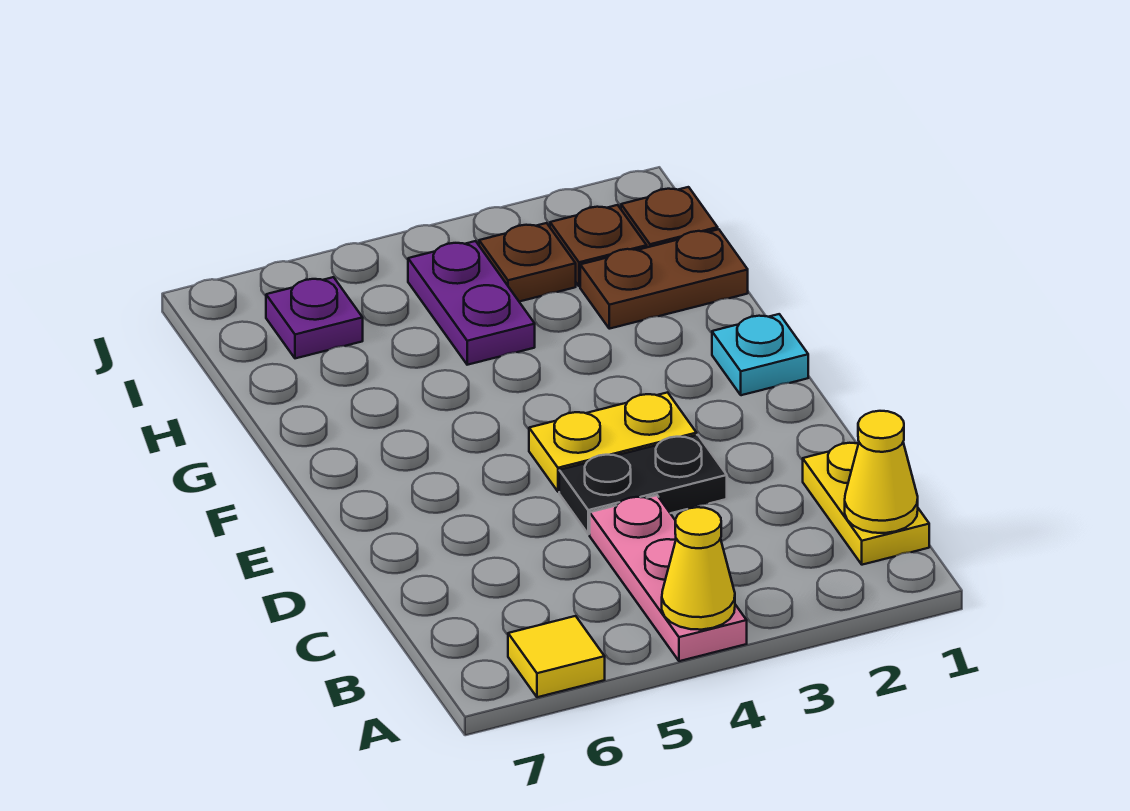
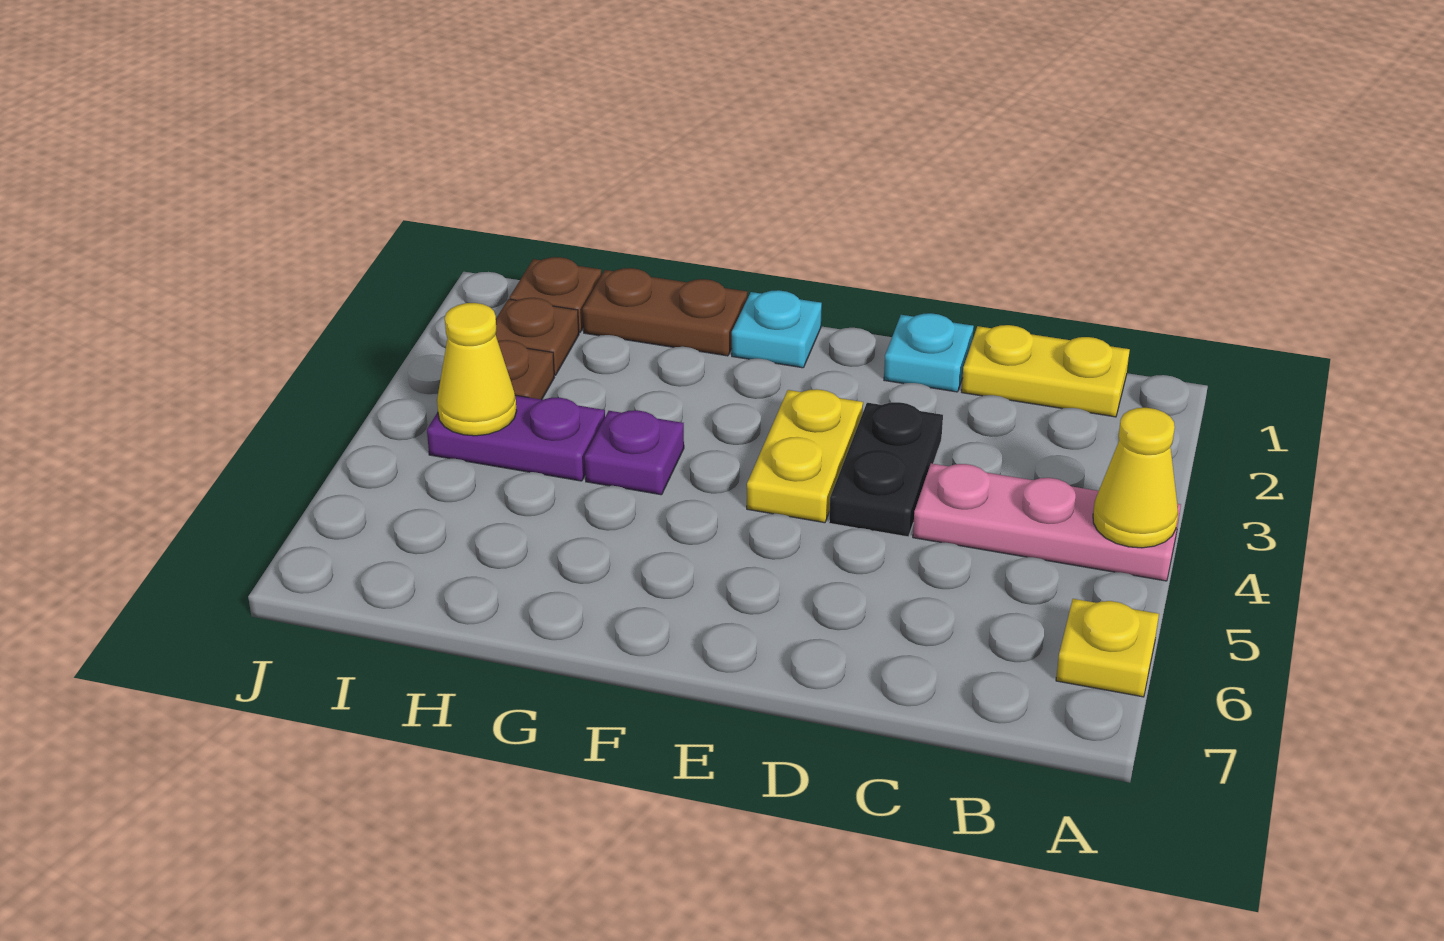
yellow tile A6 level 1 -> yellow plate A6 level 1
yellow cone B1 level 2 -> yellow cone I4 level 2
none -> cyan plate D1 level 1
brown plate H1:H2 level 1 -> brown plate G1:H1 level 1
purple plate I6 level 1 -> purple plate G4 level 1

